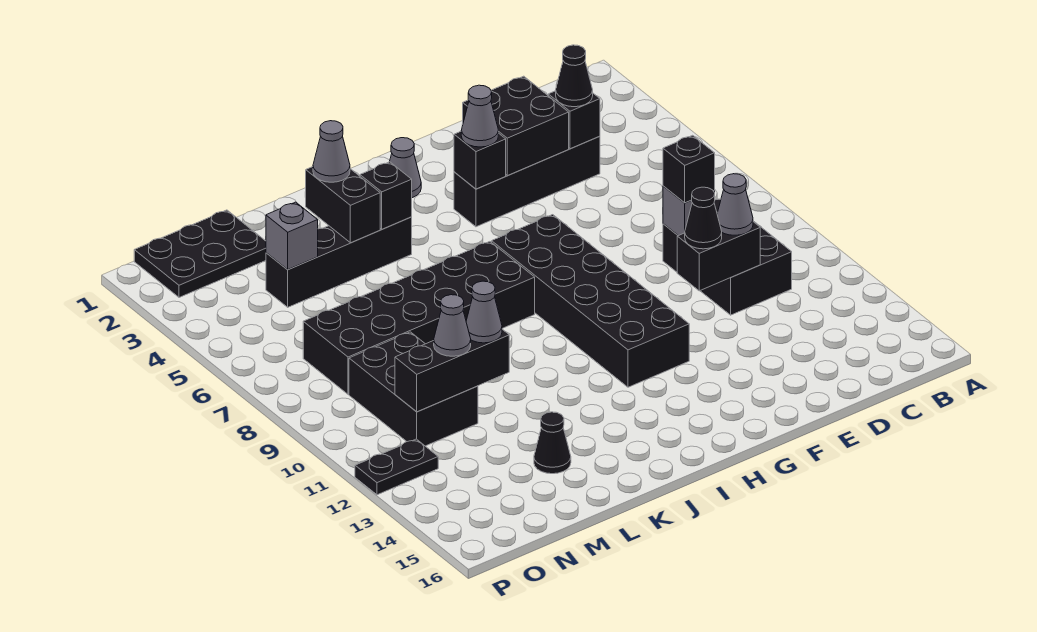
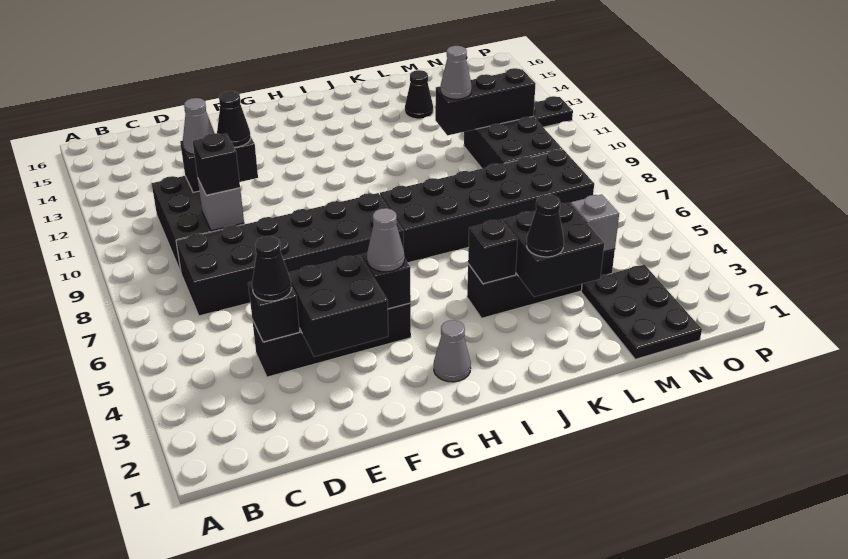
black brick G7:H12 level 1 -> black brick C7:H8 level 1
black brick K3:K4 level 2 -> black brick K3:L4 level 2
grey cone K3 level 3 -> black cone K3 level 3
black plate M1:O2 level 1 -> black plate M1:N3 level 1
grey cone M11 level 3 -> none

